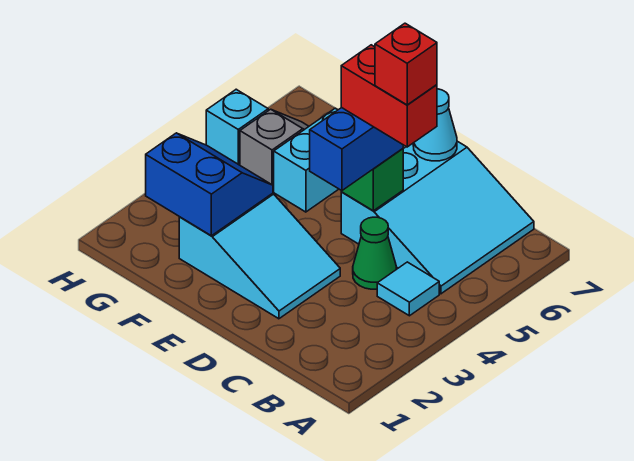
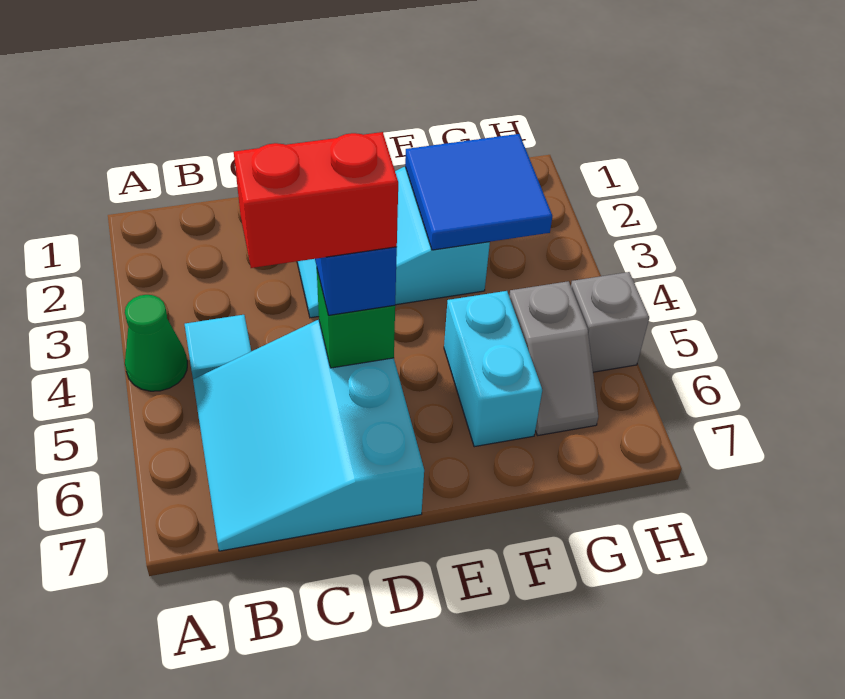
green cone C4 level 1 -> green cone A4 level 1
red brick C5 level 5 -> none
cyan cone D7 level 2 -> none
blue slope F2:G3 level 2 top 2 -> blue tile F2:G3 level 2
cyan brick H5 level 1 -> grey brick H5 level 1

